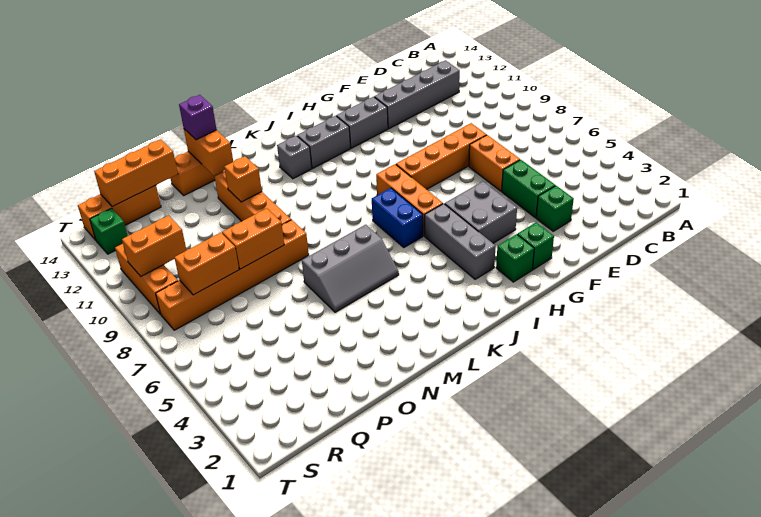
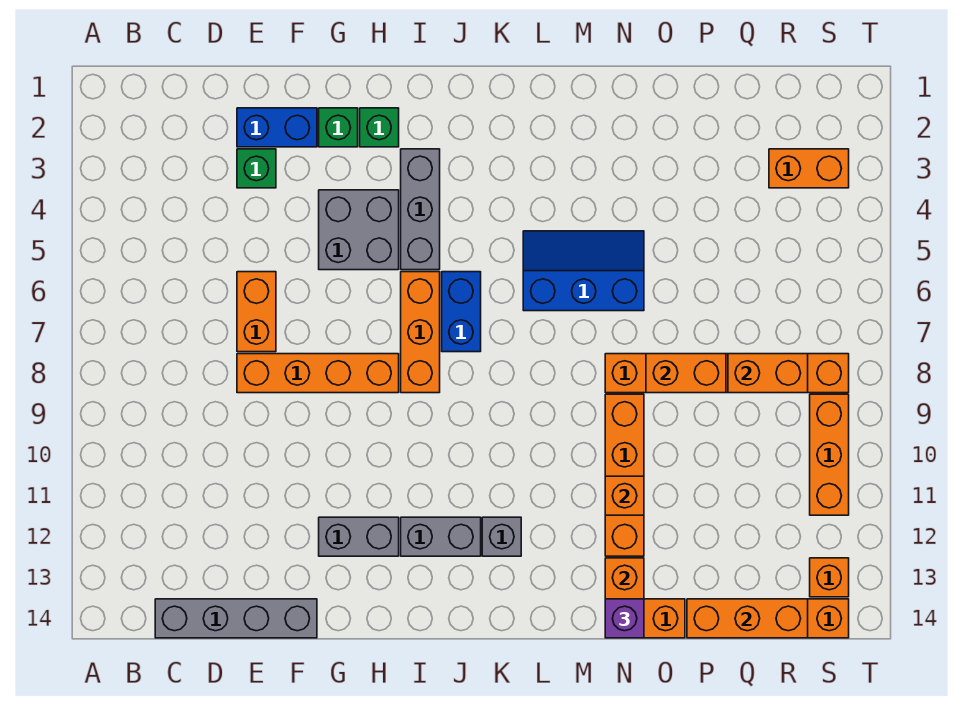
grey brick C12:F12 level 1 -> grey brick C14:F14 level 1
none -> blue brick E2:F2 level 1
green brick E4:E5 level 1 -> none
grey slope L5:N6 level 1 top 6 -> blue slope L5:N6 level 1 top 6
orange brick R10:S10 level 2 -> orange brick R3:S3 level 1
green brick S13 level 1 -> orange brick S13 level 1

